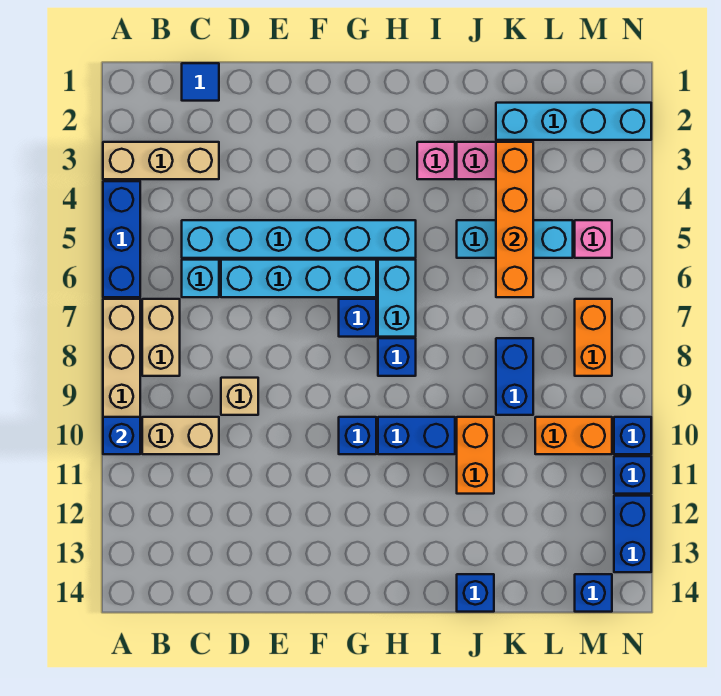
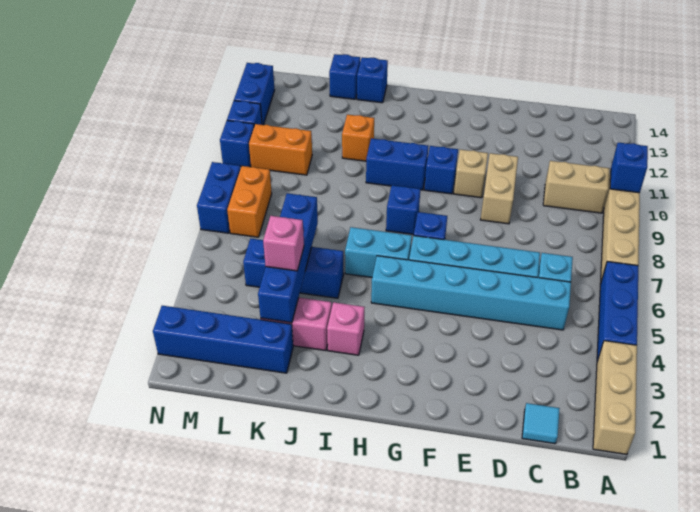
tan brick A3:C3 level 1 -> tan brick A1:A3 level 1
tan brick B7:B8 level 1 -> tan brick E9:E10 level 1
blue tile C1 level 1 -> cyan tile C1 level 1
tan brick D9 level 1 -> tan brick F10 level 1
cyan brick H6:H7 level 1 -> cyan brick H6:I6 level 1
cyan brick J5:L5 level 1 -> blue brick J5:L5 level 1
orange brick J10:J11 level 1 -> orange brick J11 level 1
cyan brick K2:N2 level 1 -> blue brick K2:N2 level 1
orange brick K3:K6 level 2 -> blue brick K3:K6 level 2
blue brick K8:K9 level 1 -> blue brick N7:N8 level 1
pink brick M5 level 1 -> pink brick K4 level 3
blue brick M14 level 1 -> blue brick K14 level 1

